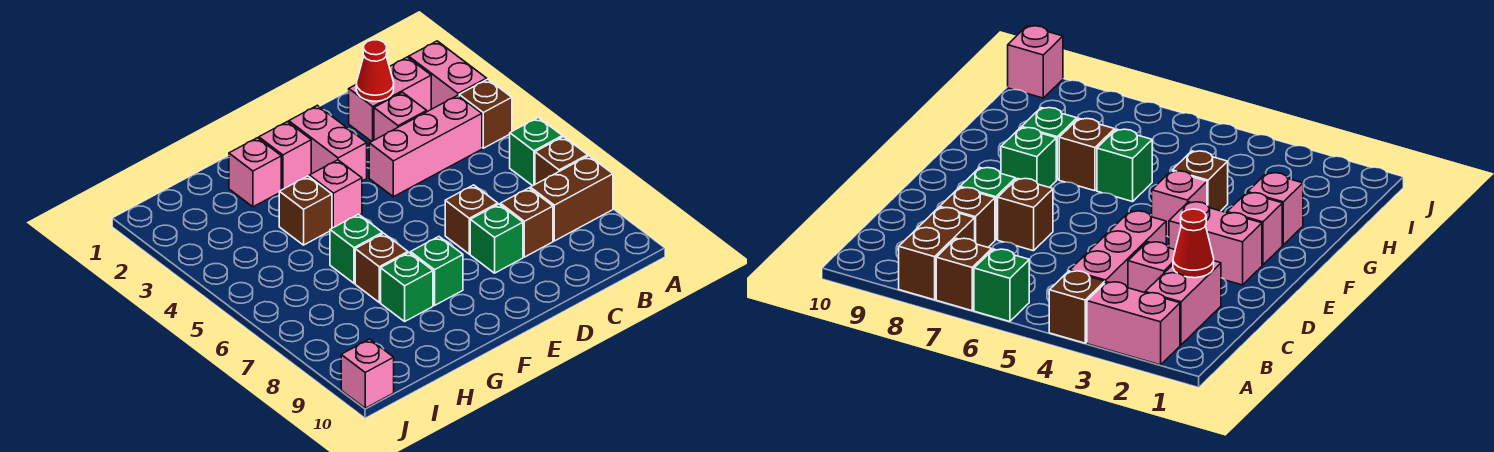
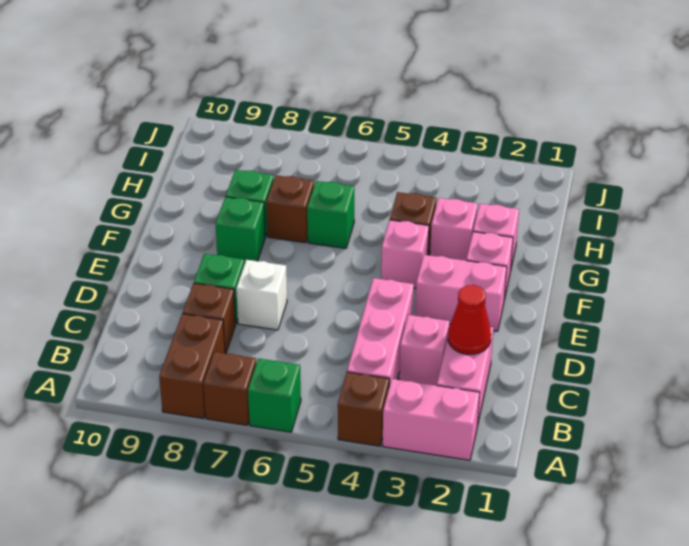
brown brick D7 level 1 -> white brick D7 level 1
pink brick J10 level 1 -> pink brick G3 level 1

